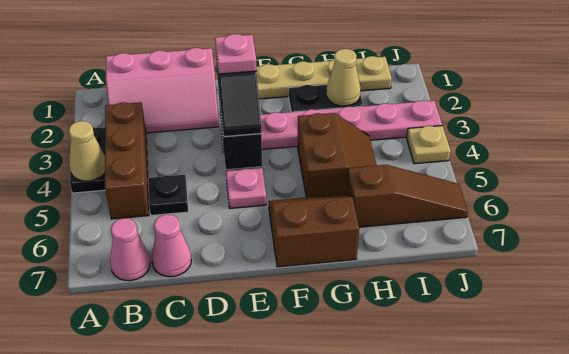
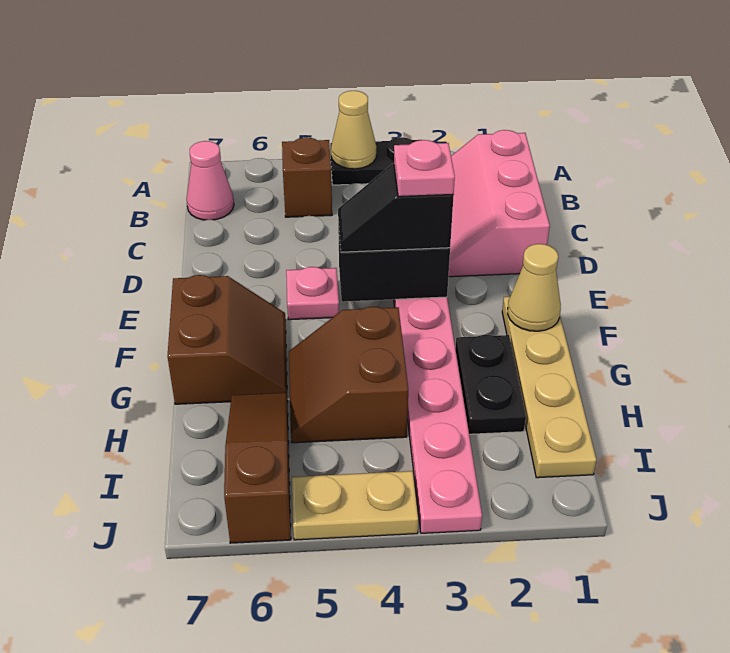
brown brick B3:B5 level 1 -> brown brick B5 level 1
black plate C5 level 1 -> none
pink cone C7 level 1 -> none
brown slope G4:H5 level 1 top G -> brown slope G4:H5 level 1 top 4
tan cone H2 level 2 -> tan cone F1 level 2
brown slope H6:J6 level 1 top H -> brown slope H6:J6 level 1 top J
tan plate J4 level 1 -> tan plate J4:J5 level 1

